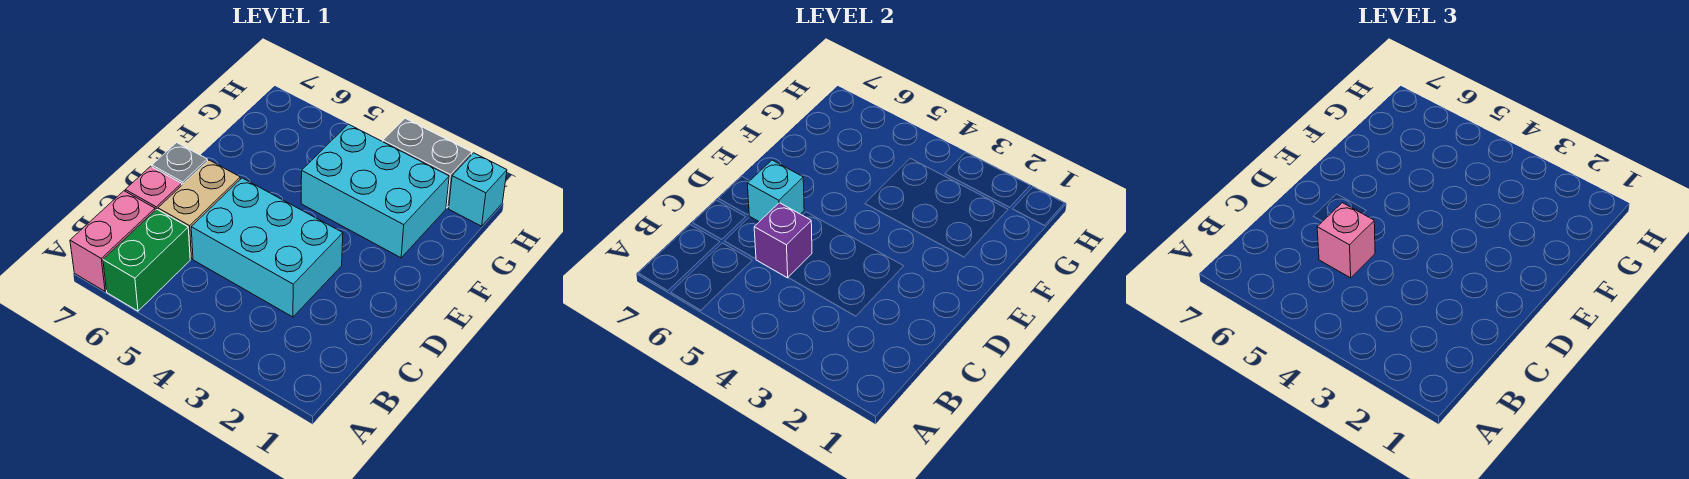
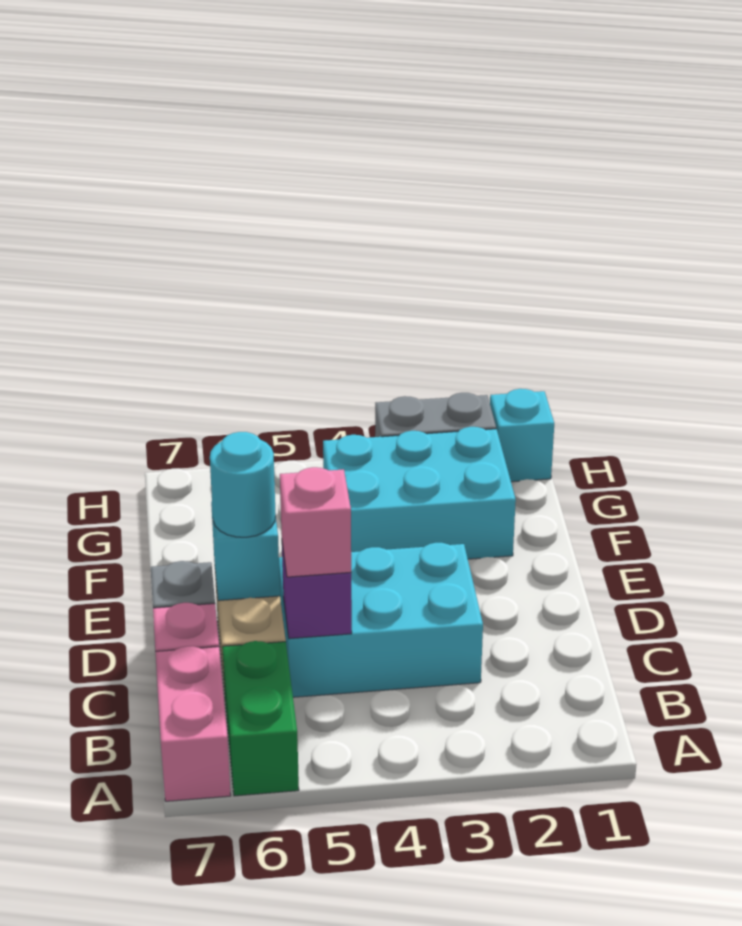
none -> cyan round brick D6 level 3

